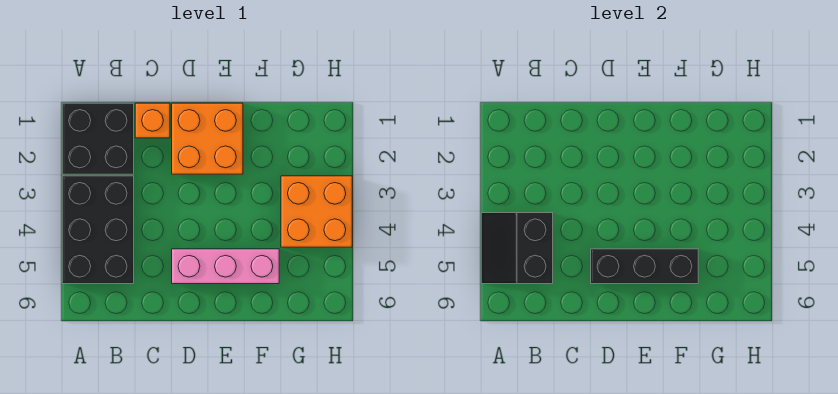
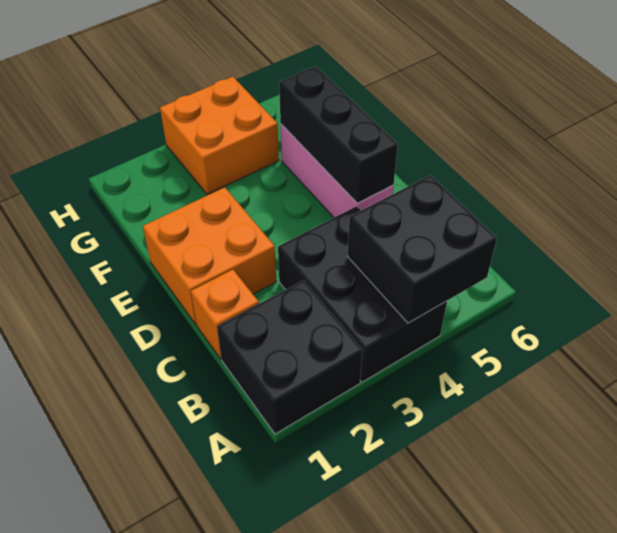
black brick A3:B5 level 1 -> black brick A3:C4 level 1
black slope A4:B5 level 2 top B -> black brick A4:B5 level 2

